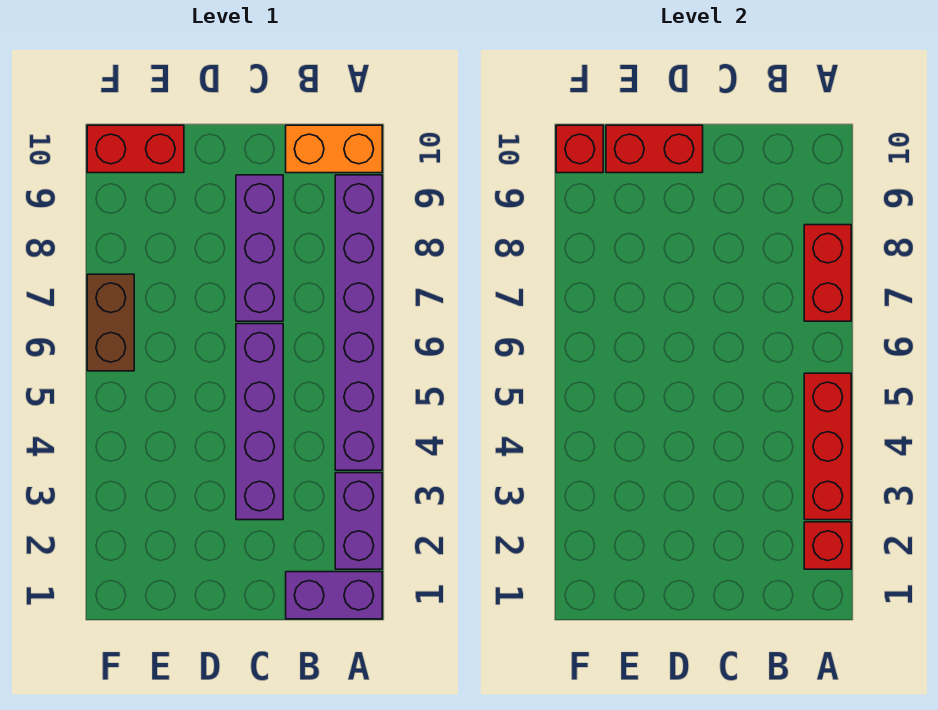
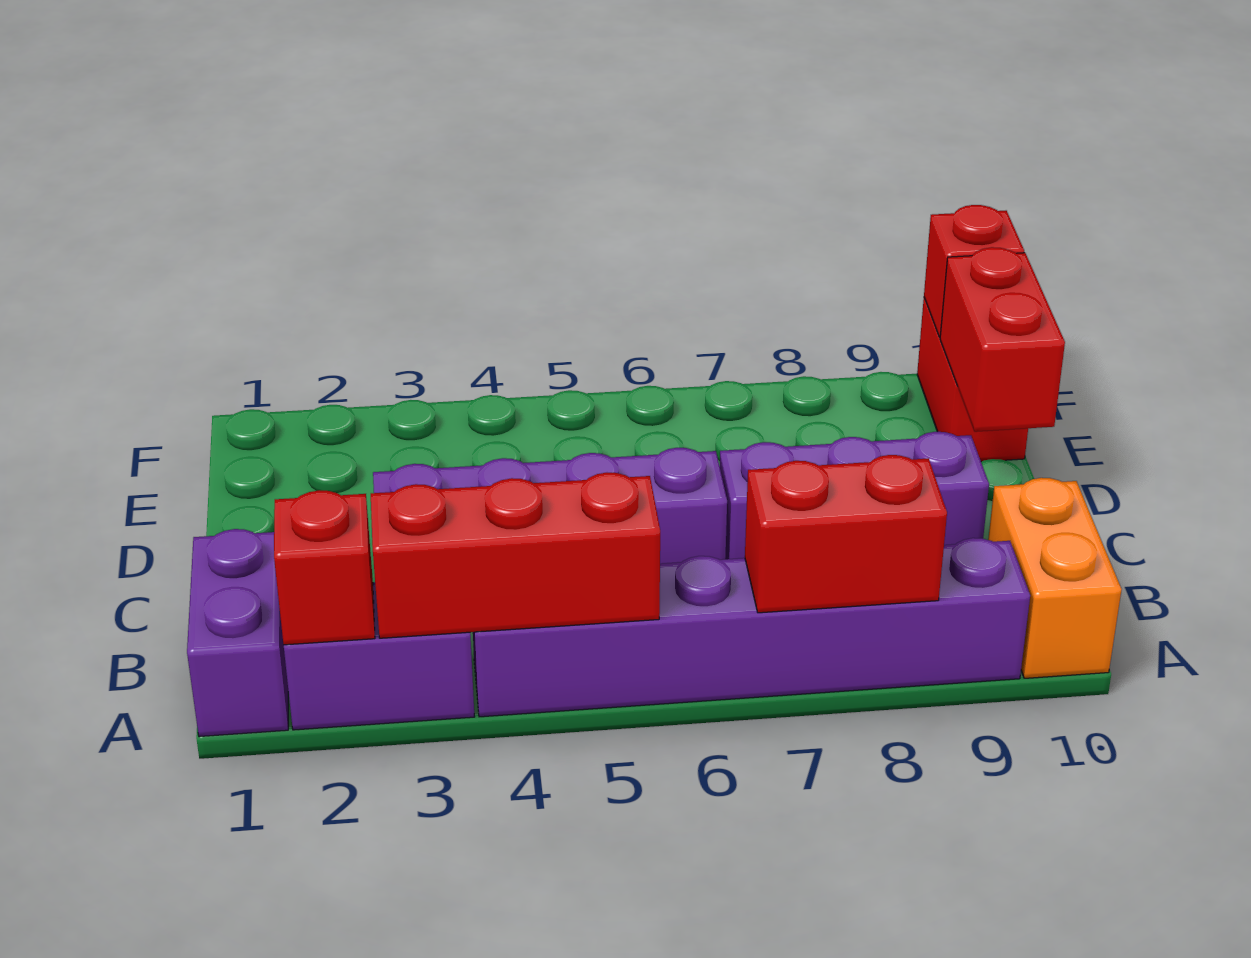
brown brick F6:F7 level 1 -> none

